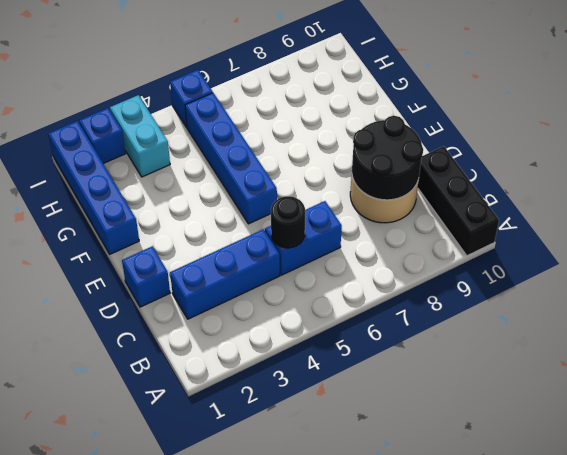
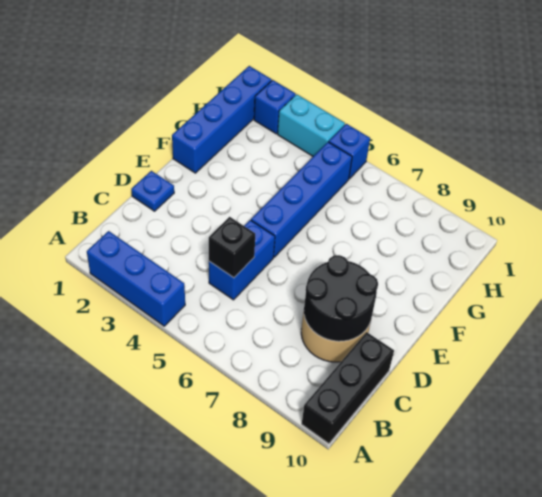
blue brick C2:C4 level 1 -> blue brick A2:A4 level 1
blue brick C5:C6 level 1 -> blue brick C5:D5 level 1
black round brick C5 level 2 -> black brick C5 level 2
blue brick D1 level 1 -> blue plate D1 level 1
cyan brick H3:I3 level 1 -> cyan brick I3:I4 level 1

